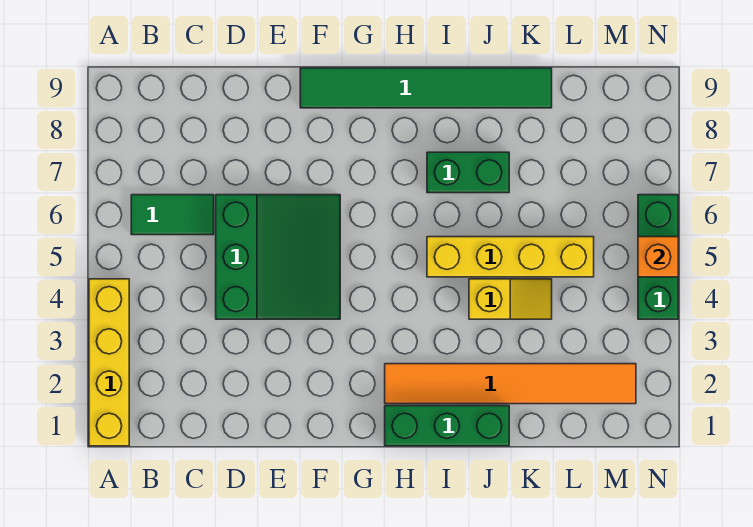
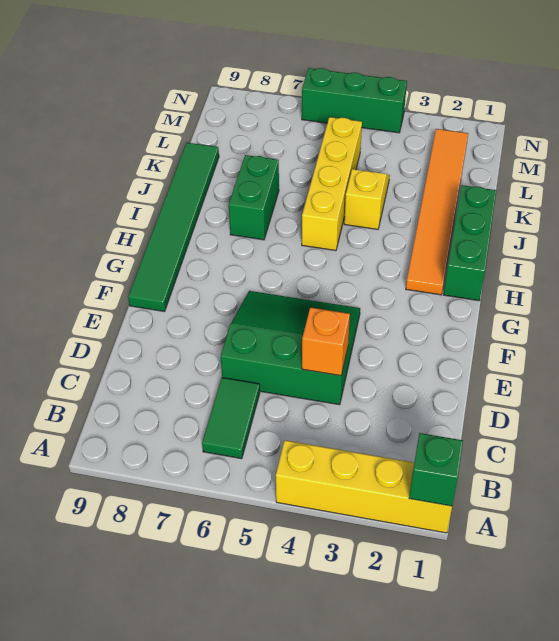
none -> green brick A1 level 2
orange brick N5 level 2 -> orange brick D4 level 2

